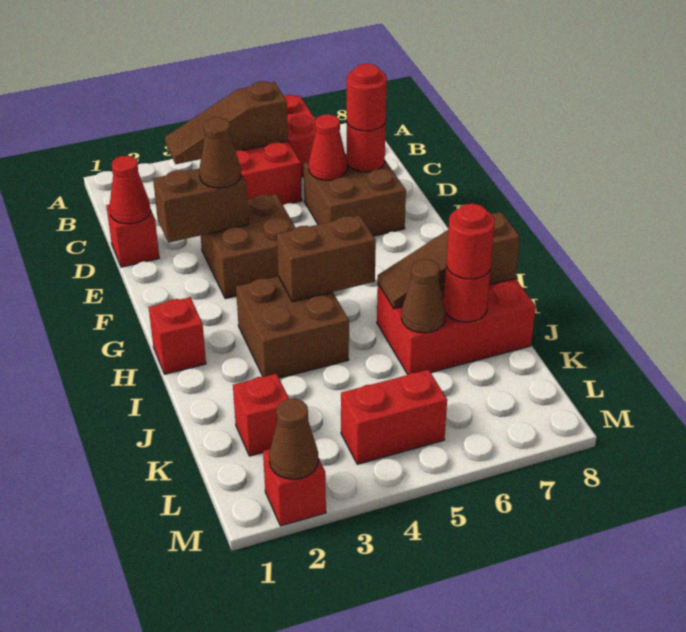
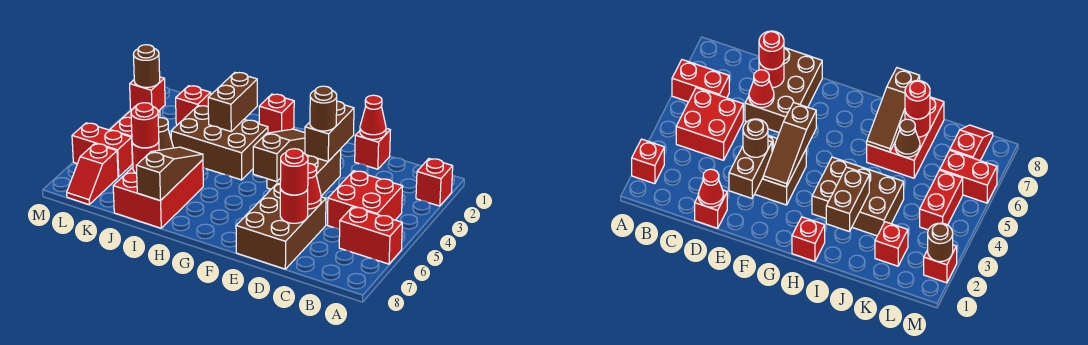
none -> red brick A2 level 1
brown slope B3:B5 level 2 top 5 -> brown slope F3:F5 level 2 top 5
brown brick D6:E7 level 1 -> brown brick D6:E8 level 1
brown cone E3 level 3 -> brown round brick E3 level 3
brown brick H3:I4 level 1 -> brown brick H3:J4 level 1
brown brick H4:H5 level 2 -> brown brick I2:I3 level 2
none -> red brick L6:M6 level 1
none -> red slope L7:L8 level 1 top 7
brown cone M2 level 2 -> brown round brick M2 level 2

